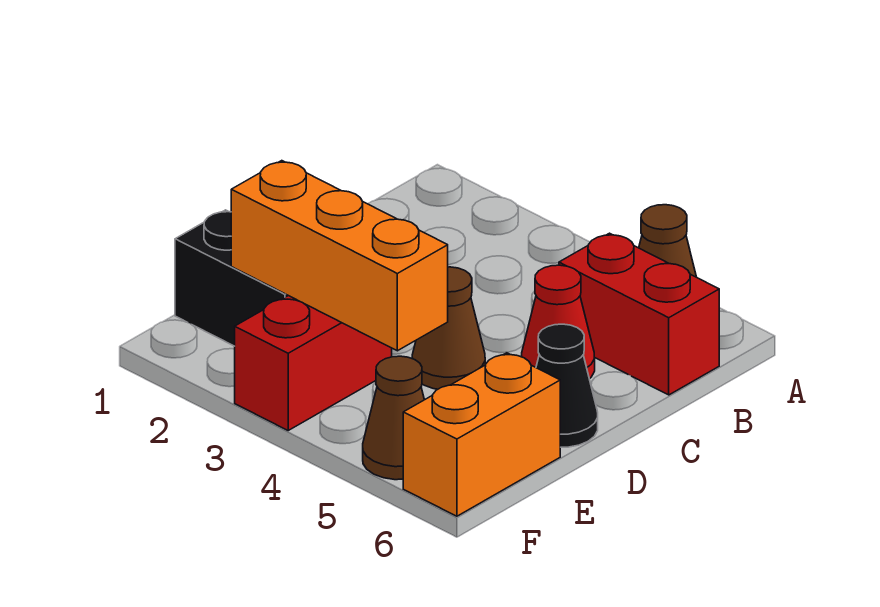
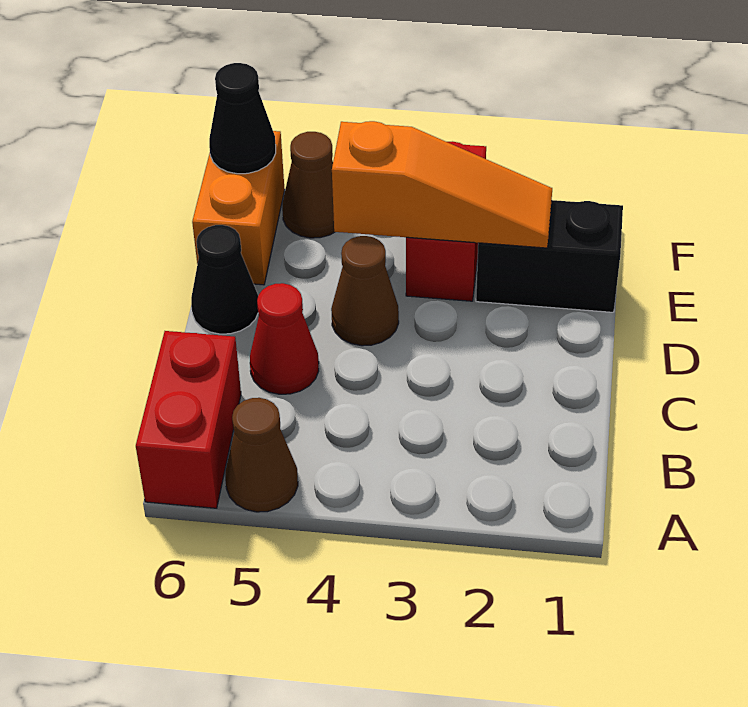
red brick B5:B6 level 1 -> red brick A6:B6 level 1
orange brick E2:E4 level 2 -> orange slope E2:E4 level 2 top 4
none -> black cone F6 level 2

